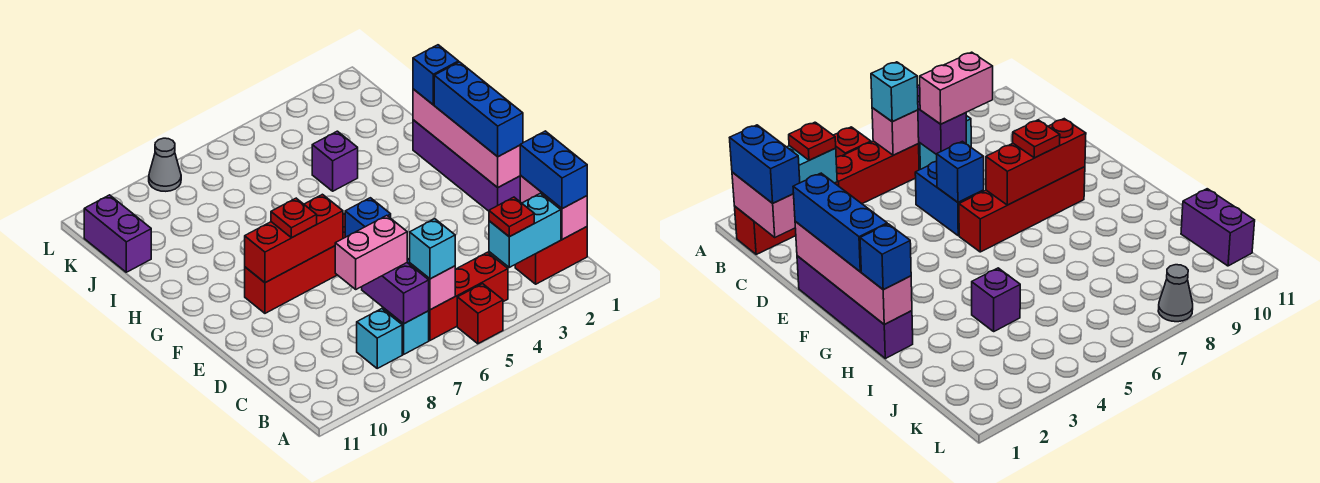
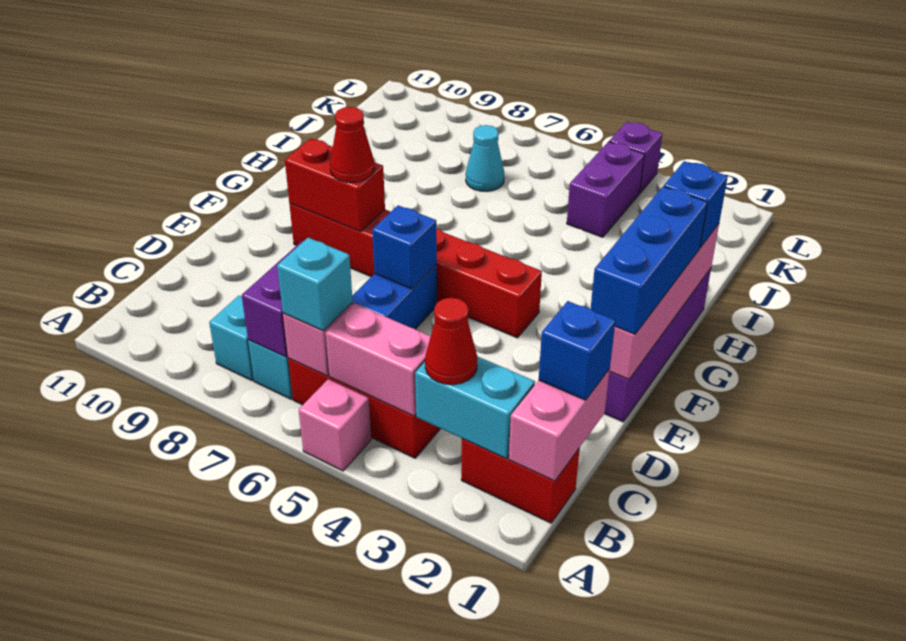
red brick A5 level 1 -> pink brick A5 level 1
blue brick B1:C1 level 3 -> blue brick C1 level 3
red plate B3 level 3 -> red cone B3 level 3
pink brick C7:C8 level 3 -> pink brick B4:B5 level 2
red brick F6:F9 level 1 -> red brick F4:F9 level 1
red brick F7:F9 level 2 -> red brick F8:F9 level 2
red plate F8 level 3 -> red cone F8 level 3
purple brick I4 level 1 -> purple brick L4 level 1
none -> cyan cone J7 level 1
purple brick J11:K11 level 1 -> purple brick J4:K4 level 1
grey cone L8 level 1 -> none

